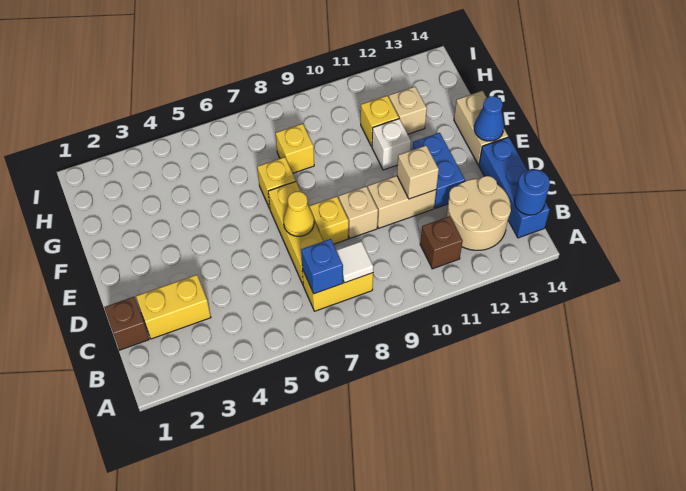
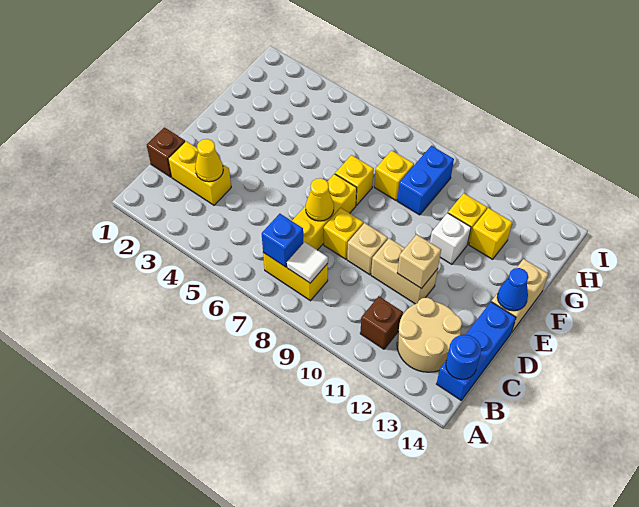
none -> yellow cone C3 level 2
blue brick D12:E12 level 1 -> blue brick G9:H9 level 1
tan brick G12 level 1 -> yellow brick G12 level 1

